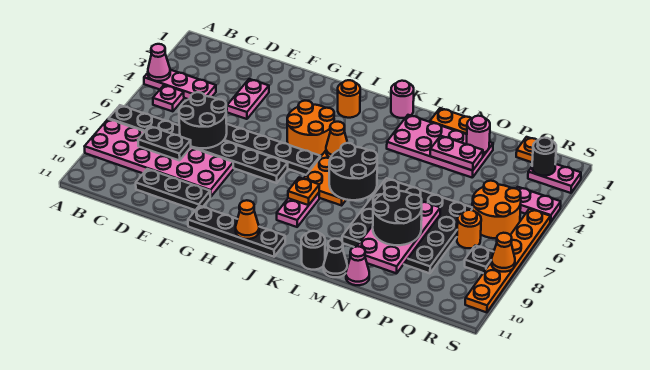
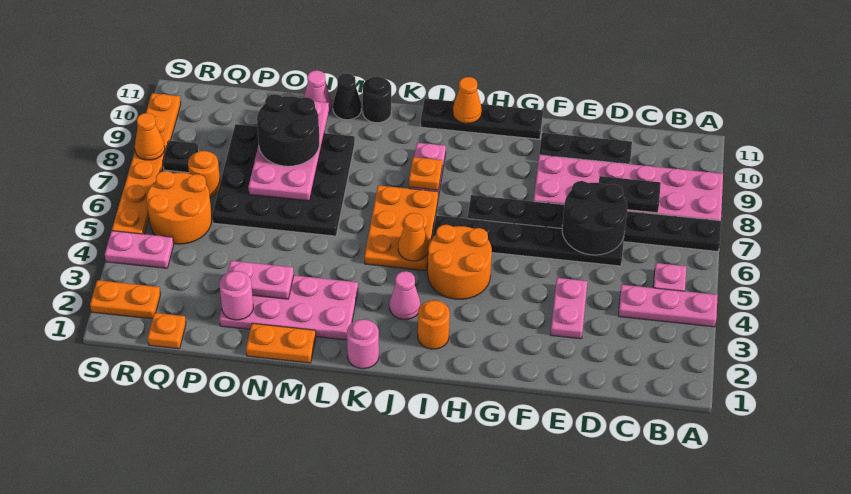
pink cone A4 level 2 -> pink cone J3 level 1
black round brick K6:L7 level 2 -> none
pink plate R2:S2 level 1 -> orange plate R2:S2 level 1
black round brick R2 level 2 -> none

